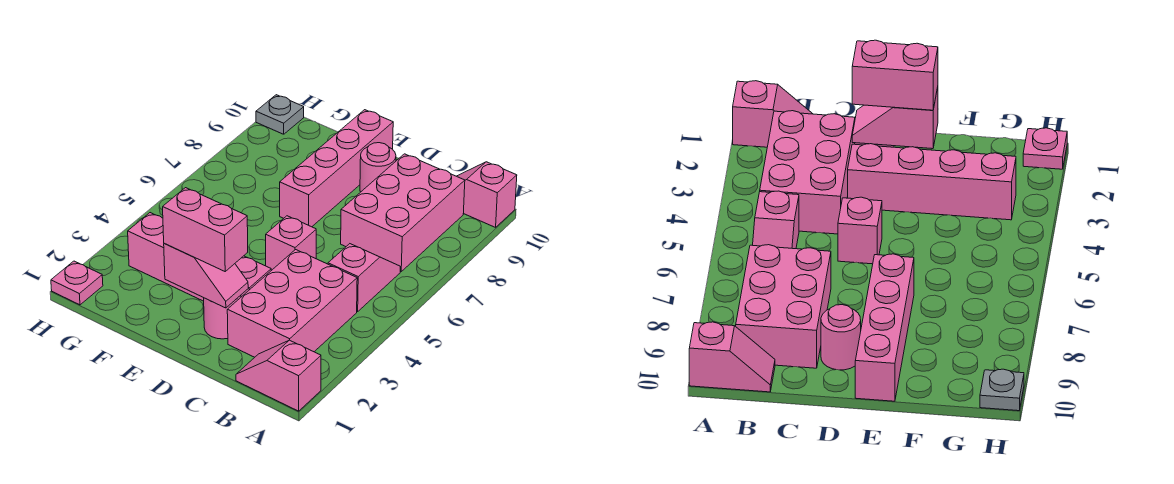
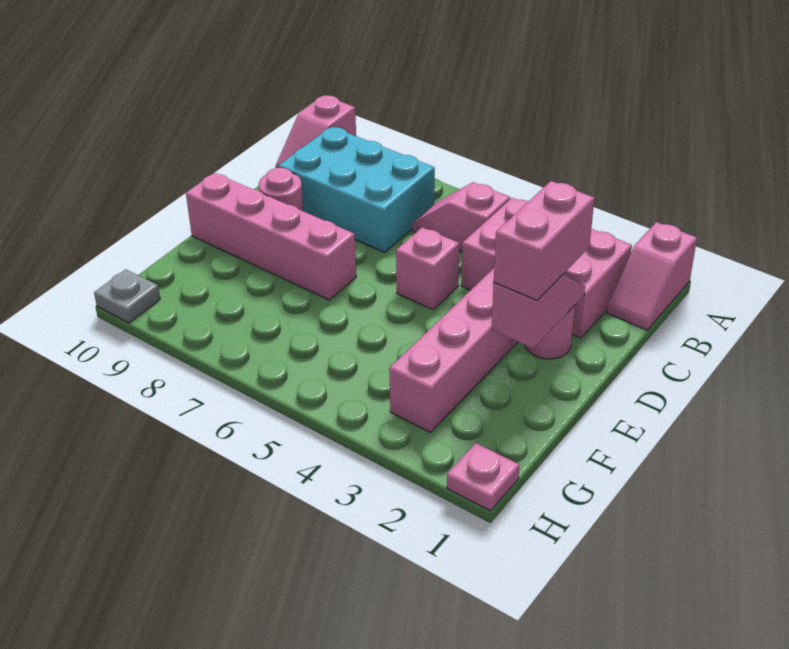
pink brick B7:C9 level 1 -> cyan brick B7:C9 level 1

